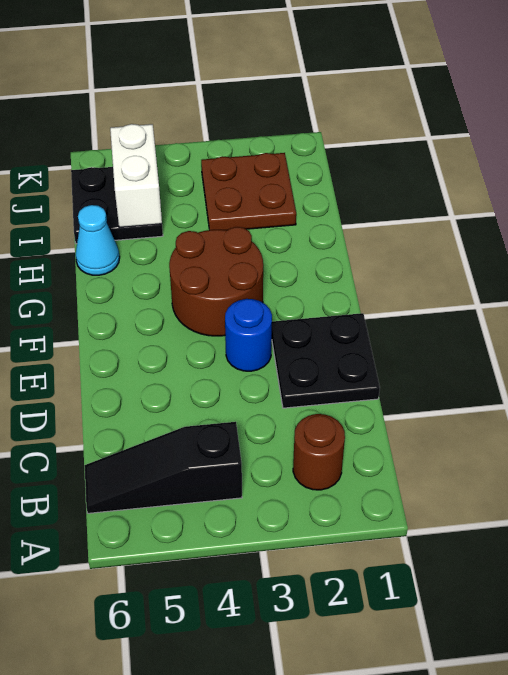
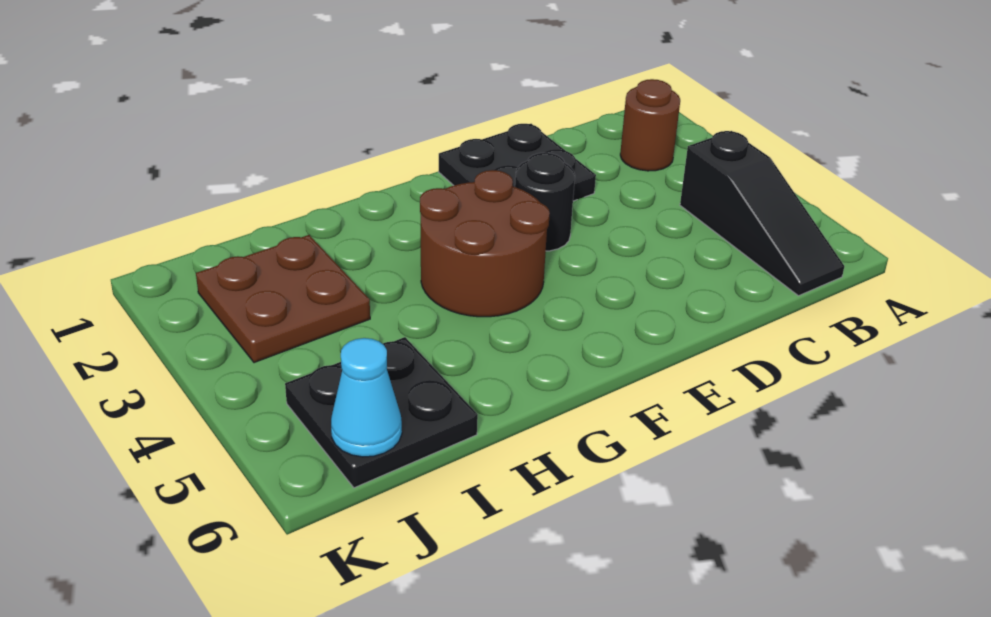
blue round brick E3 level 1 -> black round brick E3 level 1
cyan cone H6 level 1 -> cyan cone J6 level 2
white brick I5:J5 level 2 -> none

